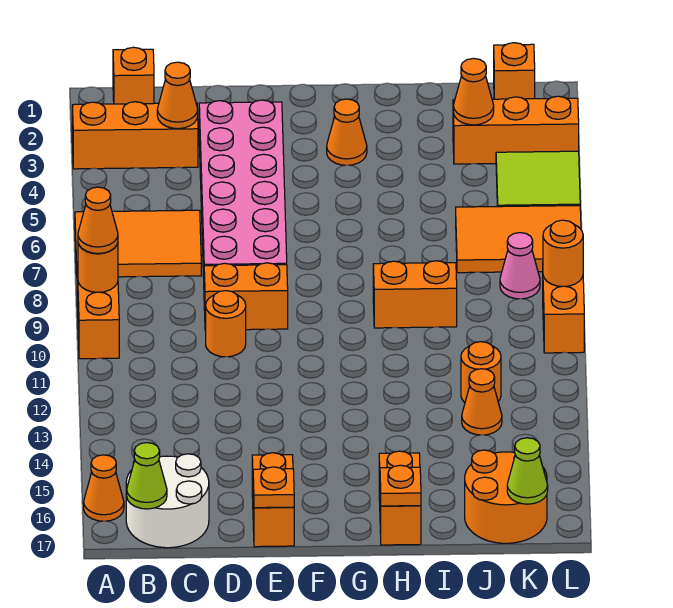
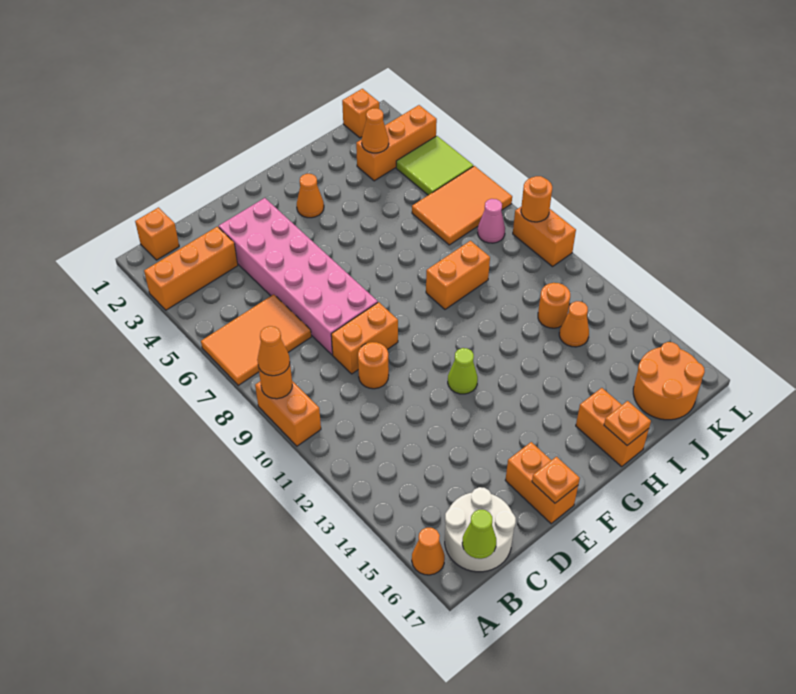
orange cone C3 level 2 -> none
lime cone K17 level 2 -> lime cone F12 level 1

